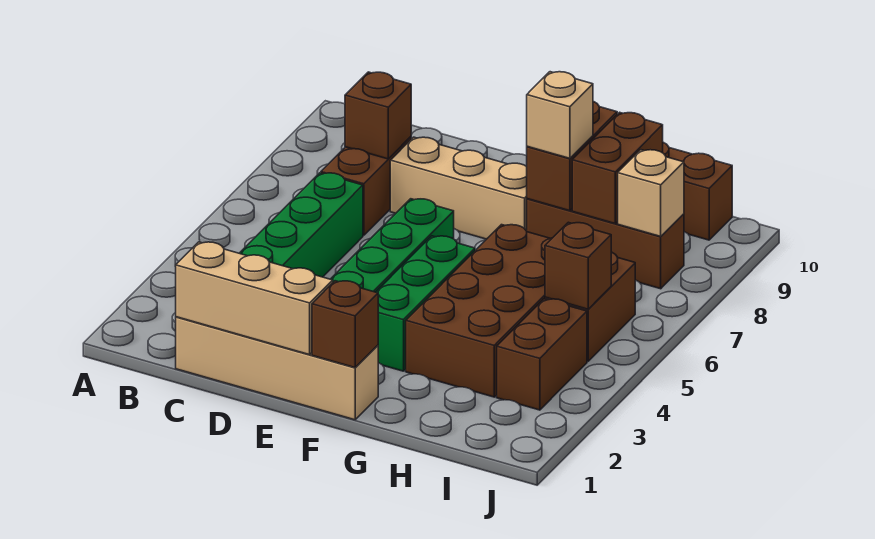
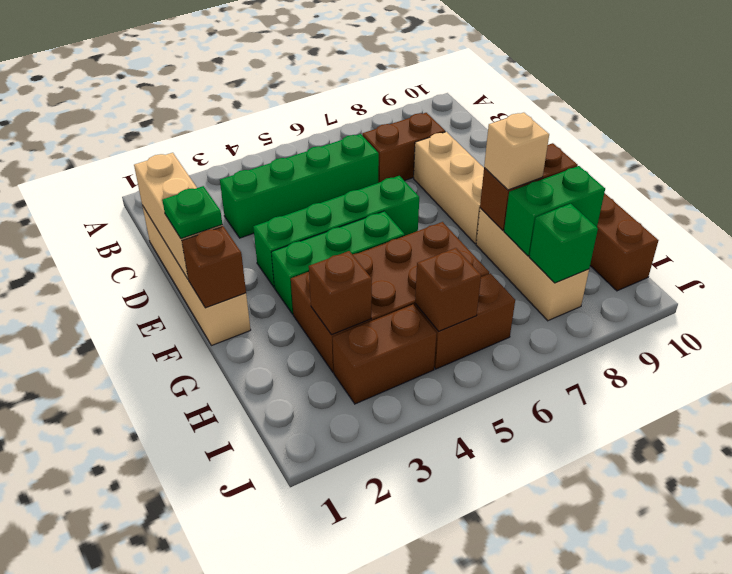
brown brick C8 level 2 -> brown brick H3 level 2
none -> green plate E1 level 3
brown brick G8:I8 level 1 -> tan brick G8:I8 level 1
brown brick H8:H9 level 2 -> green brick H8:H9 level 2
tan brick I8 level 2 -> green brick I8 level 2

